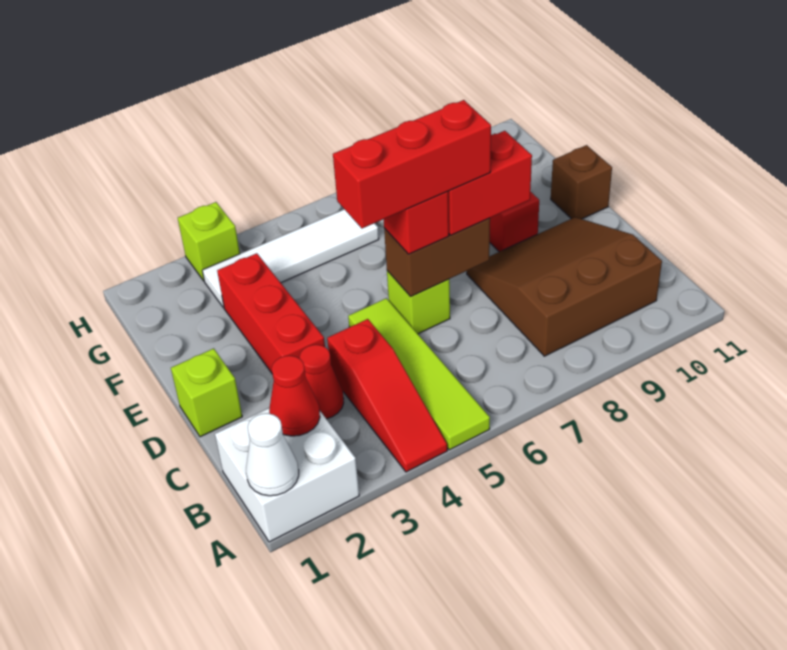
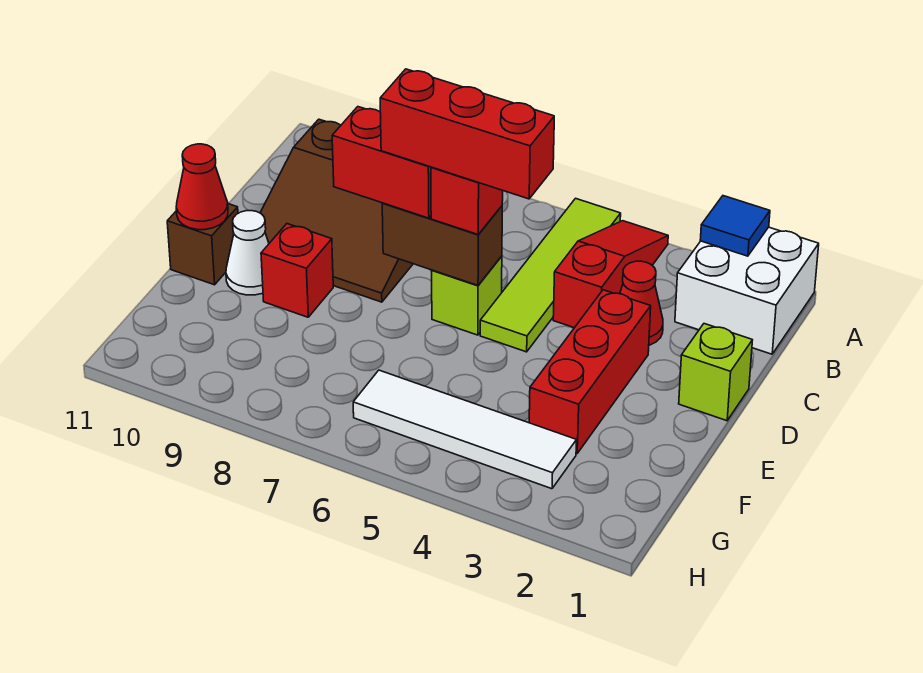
white cone A1 level 2 -> white cone E10 level 1
none -> blue tile A2 level 2
red cone B2 level 2 -> red cone E11 level 2
lime brick H3 level 1 -> none

